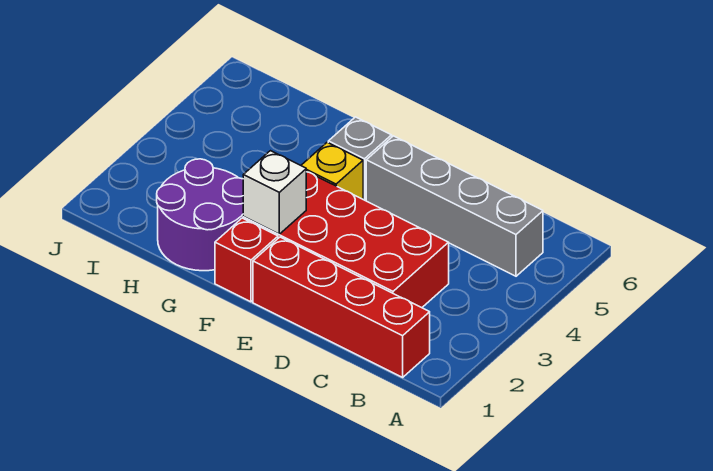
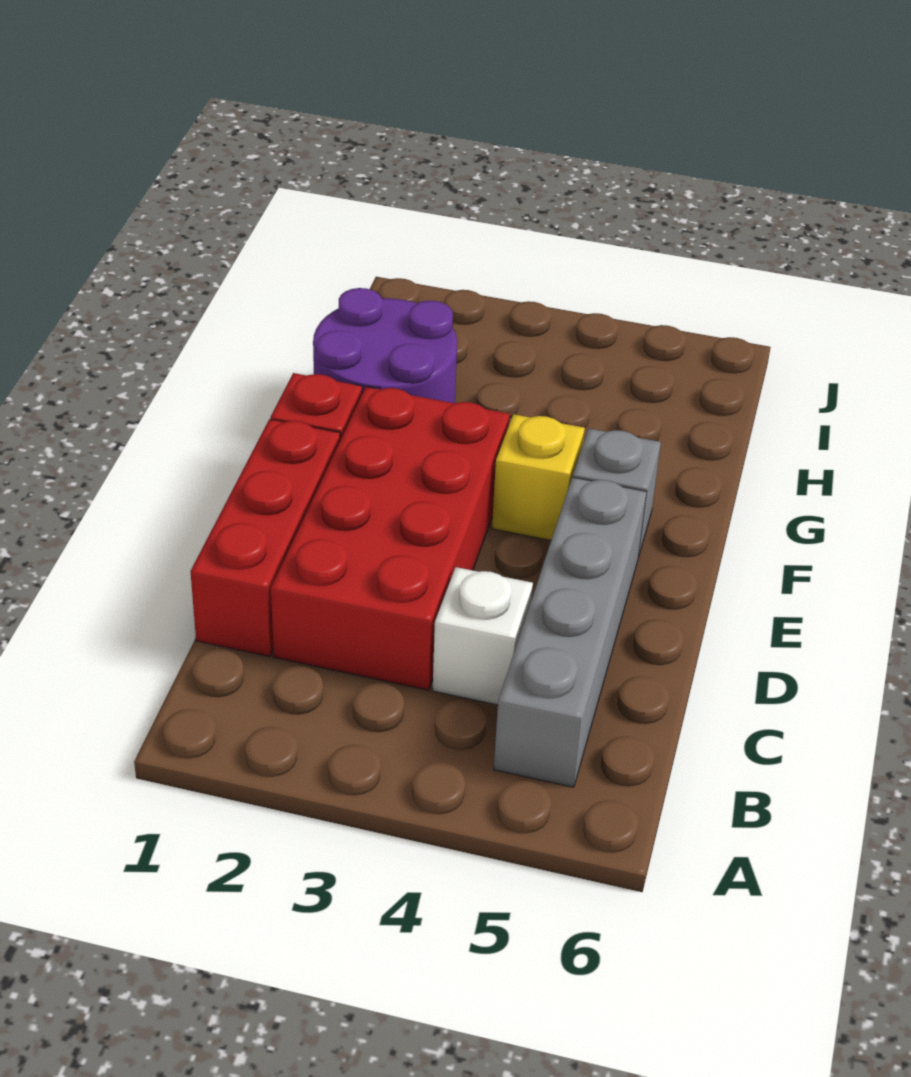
red brick B1:E1 level 1 -> red brick C1:E1 level 1
white brick F2 level 2 -> white brick C4 level 1

